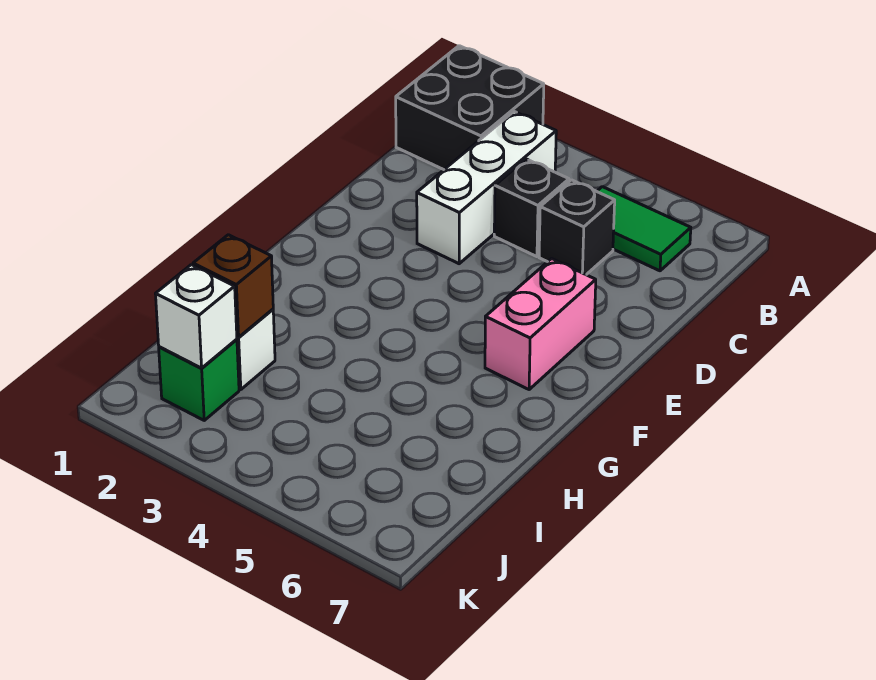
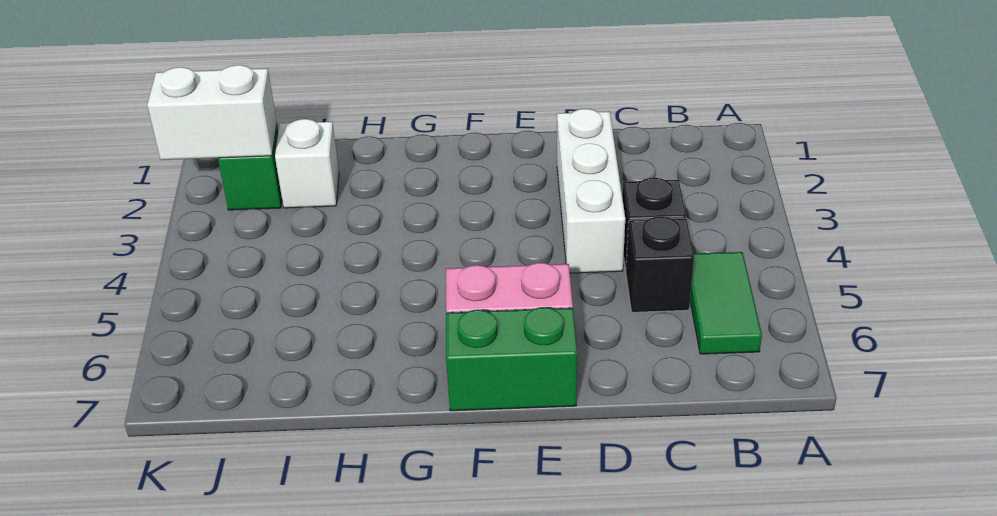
black brick A1:B2 level 1 -> none
white brick B3:D3 level 1 -> white brick D2:D4 level 1
none -> green brick E7:F7 level 1
brown brick I2 level 2 -> none
white brick J2 level 2 -> white brick J2:K2 level 2

